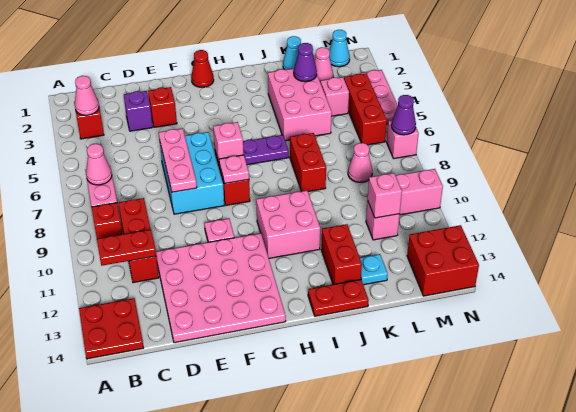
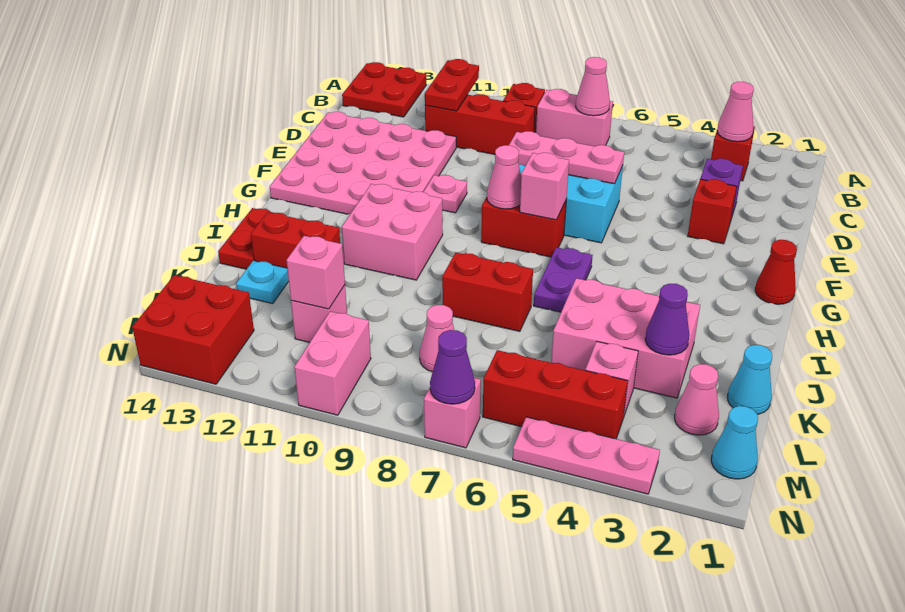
pink plate G8 level 2 -> pink cone G8 level 2

